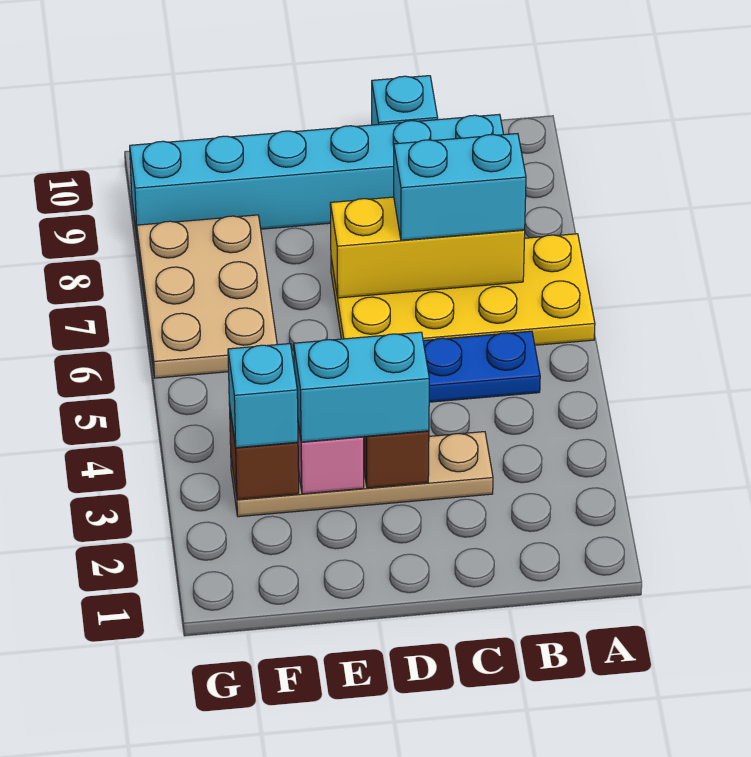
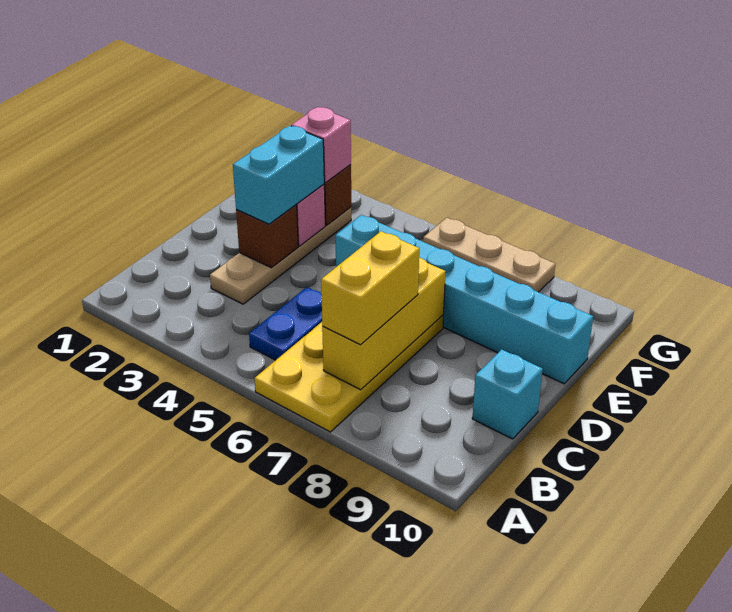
cyan brick B7:C7 level 3 -> yellow brick B7:C7 level 3
cyan brick B9:G9 level 1 -> cyan brick E5:E10 level 1
cyan brick F3 level 3 -> pink brick F3 level 3
tan plate F6:G8 level 1 -> tan plate G6:G8 level 1

